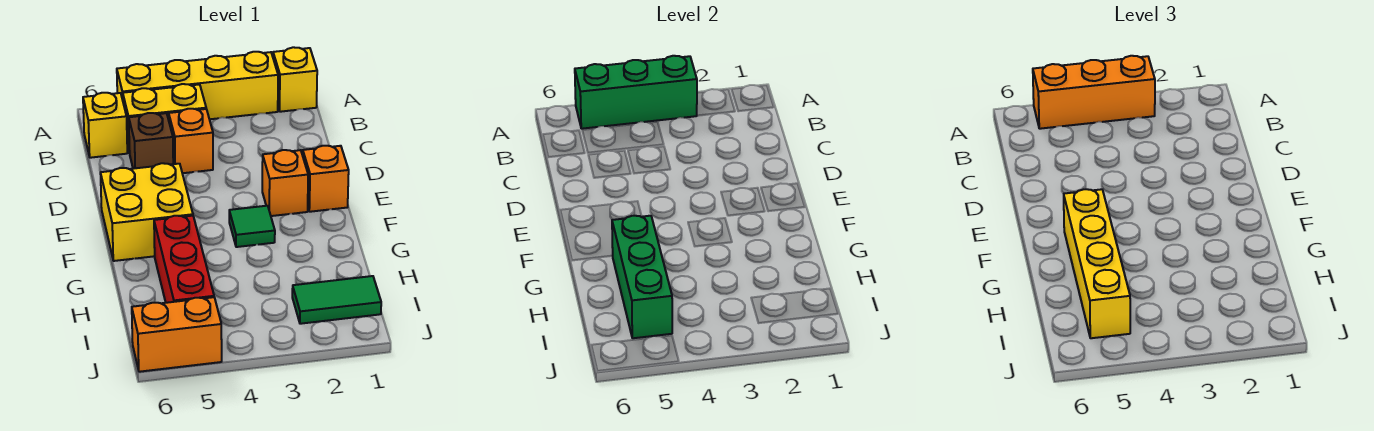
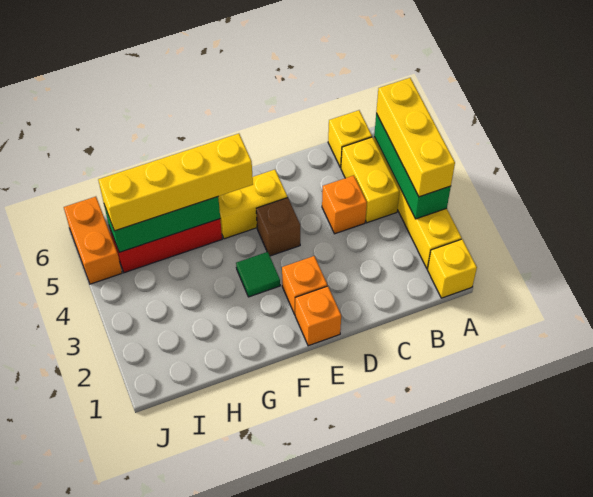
orange brick A3:A5 level 3 -> yellow brick A3:A5 level 3
brown brick C5 level 1 -> brown brick E4 level 1
yellow brick E5:F6 level 1 -> yellow brick E5:F5 level 1
green tile I1:I2 level 1 -> none

